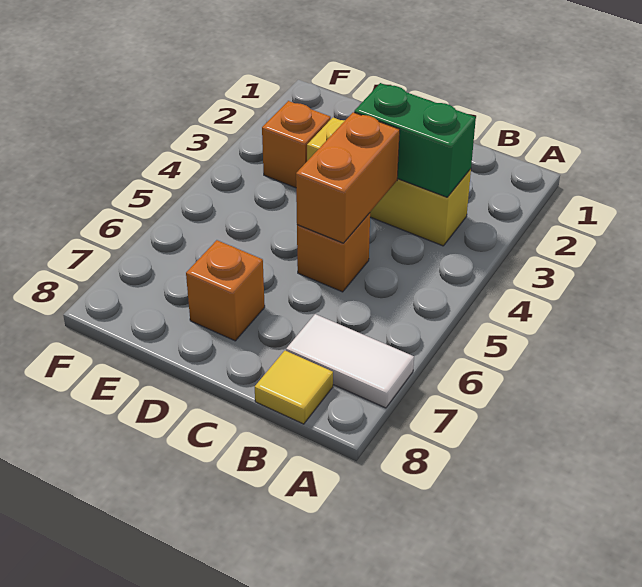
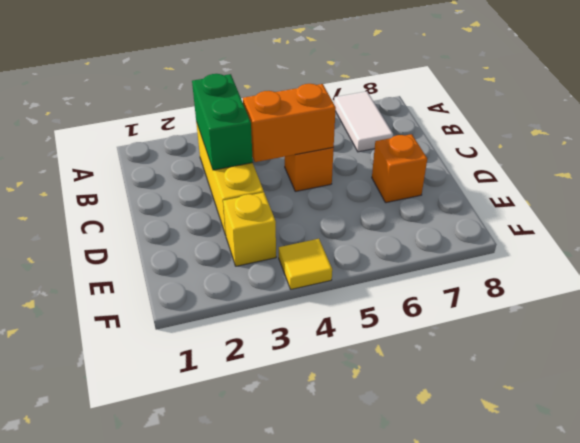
yellow tile B8 level 1 -> yellow tile F4 level 1
orange brick E3 level 1 -> yellow brick E3 level 1

